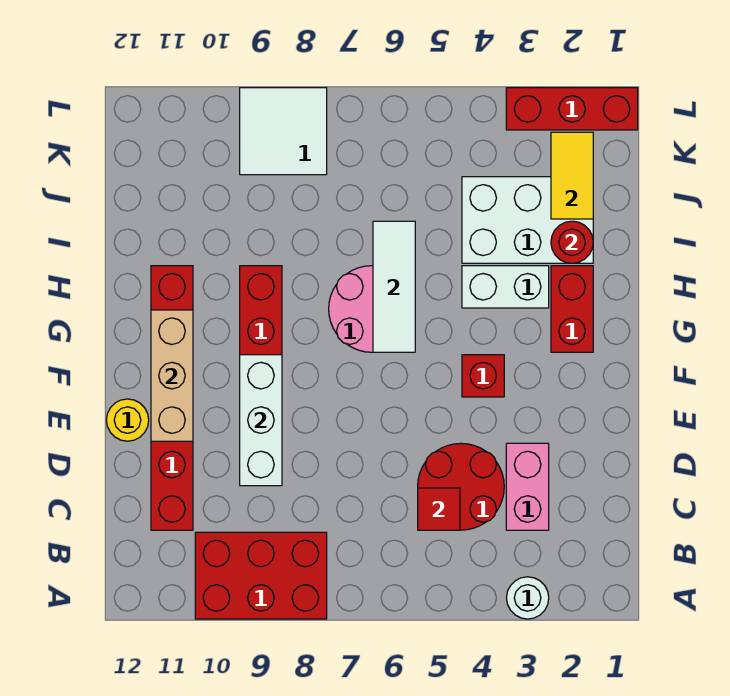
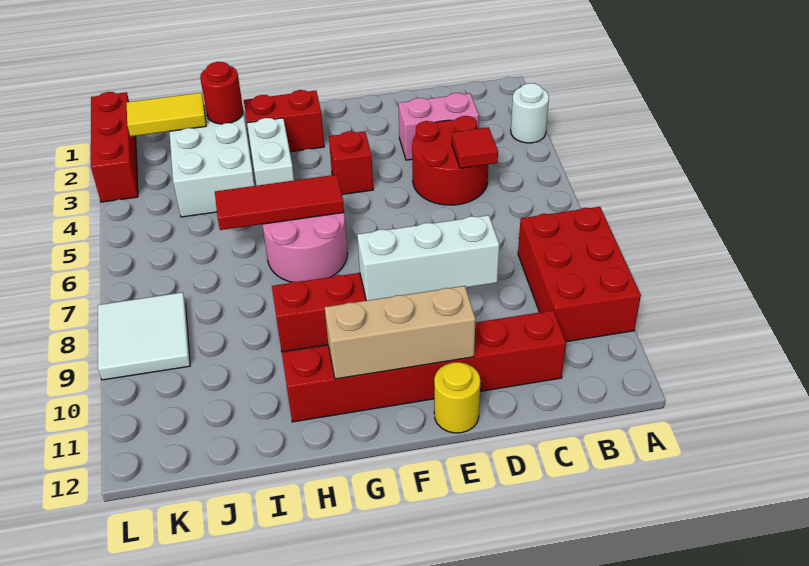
white tile G6:I6 level 2 -> red tile G6:I6 level 2

